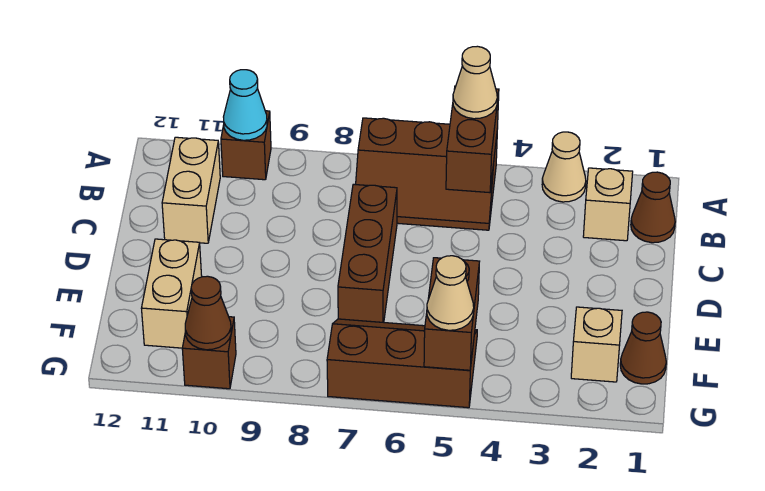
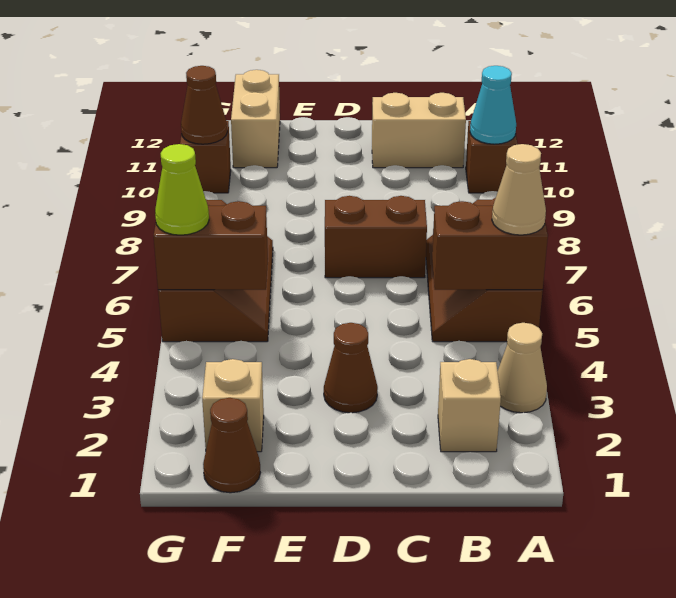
brown cone B1 level 1 -> brown cone D3 level 1
brown brick C7:E7 level 1 -> brown brick C7:D7 level 1
tan brick E11:F11 level 1 -> tan brick F11:F12 level 1
tan cone G5 level 3 -> lime cone G5 level 3

